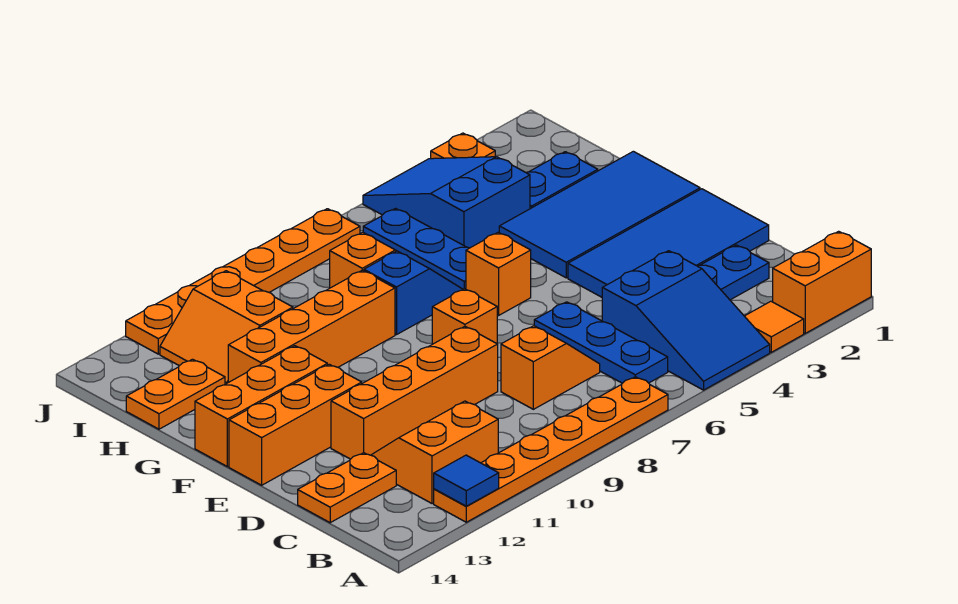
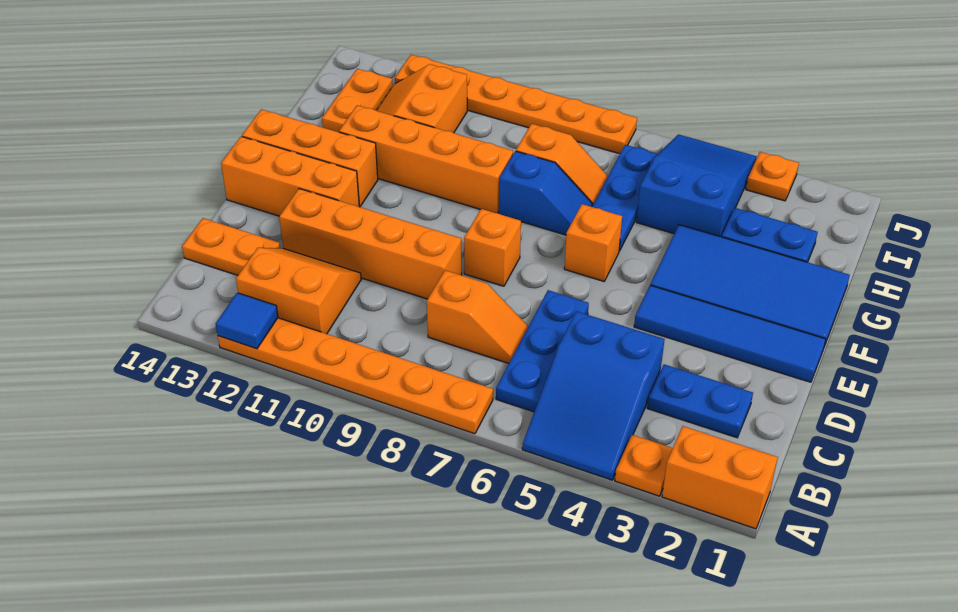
orange tile A3 level 1 -> orange plate A3 level 1
blue tile D1:E4 level 1 -> blue tile E1:E4 level 1
orange plate H13:H14 level 1 -> orange plate H13:I13 level 1

